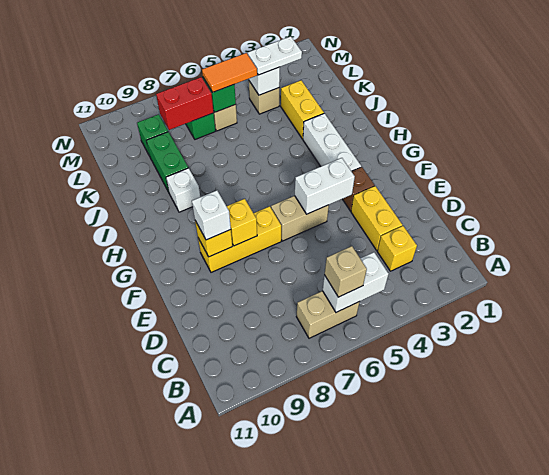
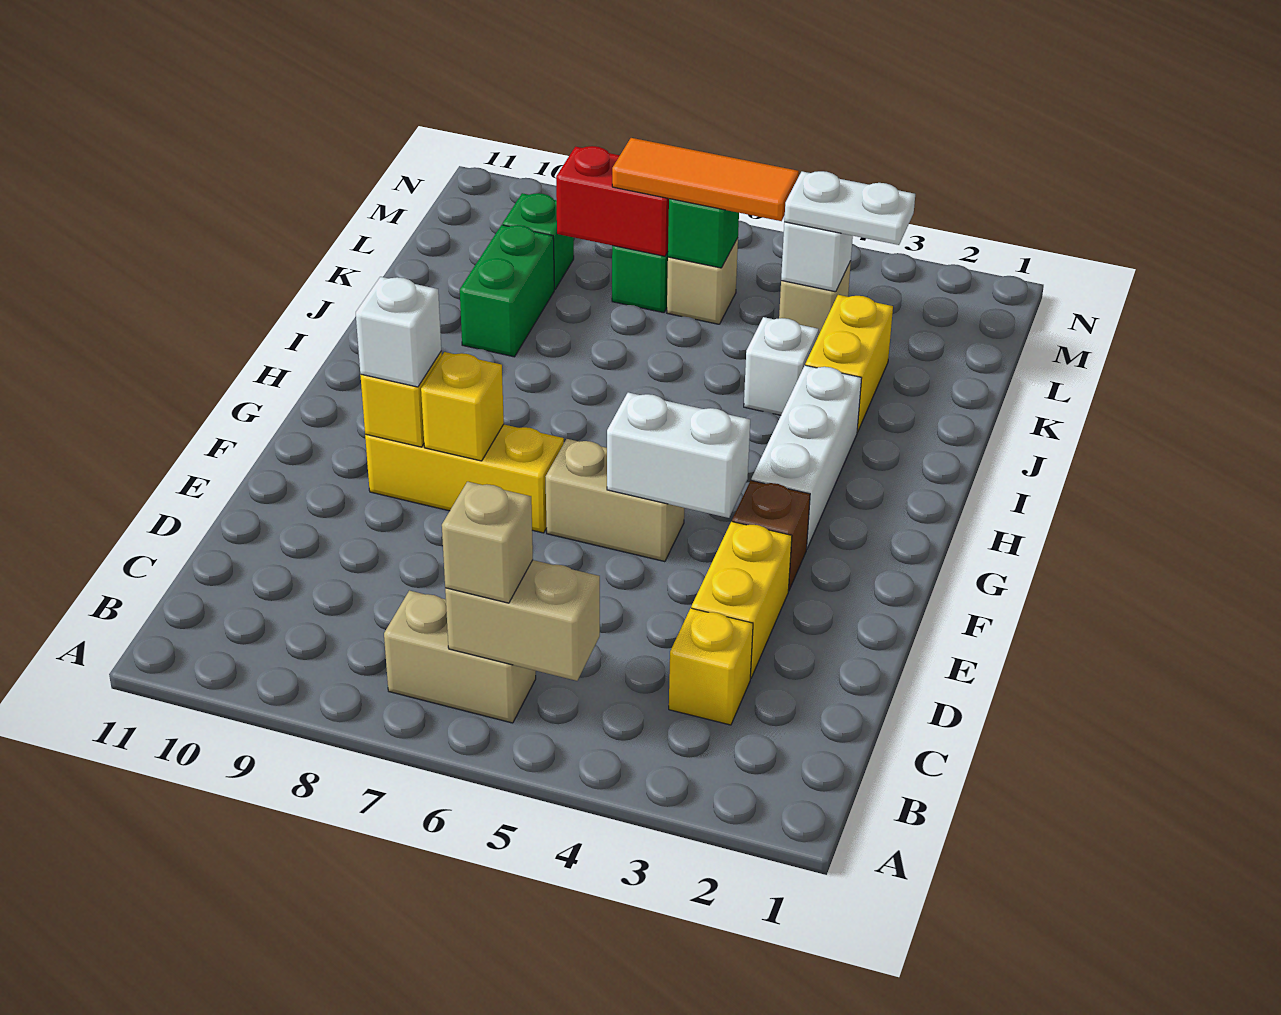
white brick B5:B6 level 2 -> tan brick B5:B6 level 2
white brick I9 level 1 -> white brick J4 level 1
orange tile L5:L6 level 3 -> orange tile L5:L7 level 3

